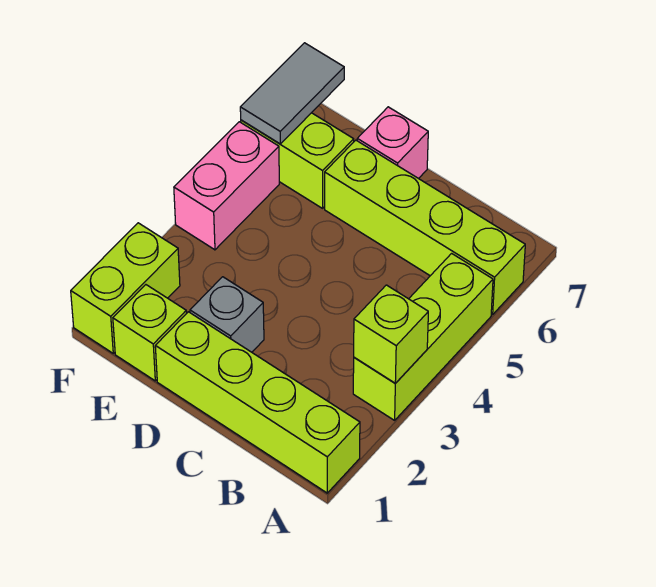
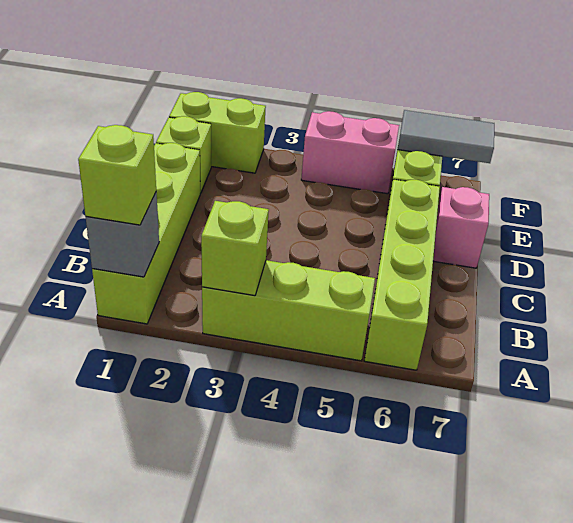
none -> lime brick A1 level 3
grey brick D2 level 1 -> grey brick A1 level 2

